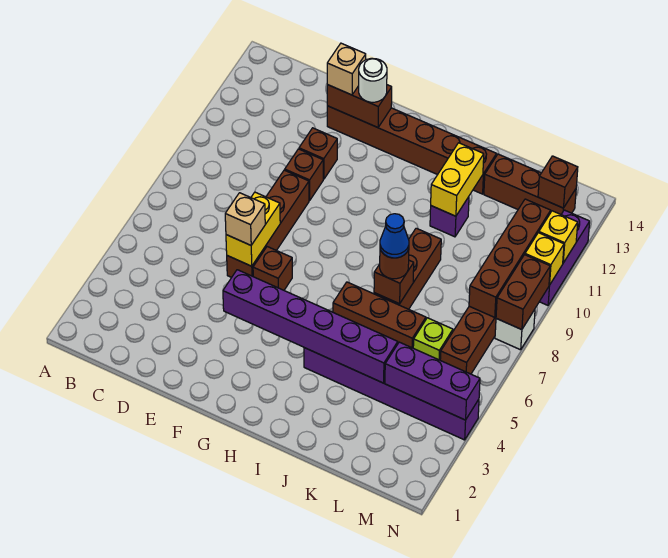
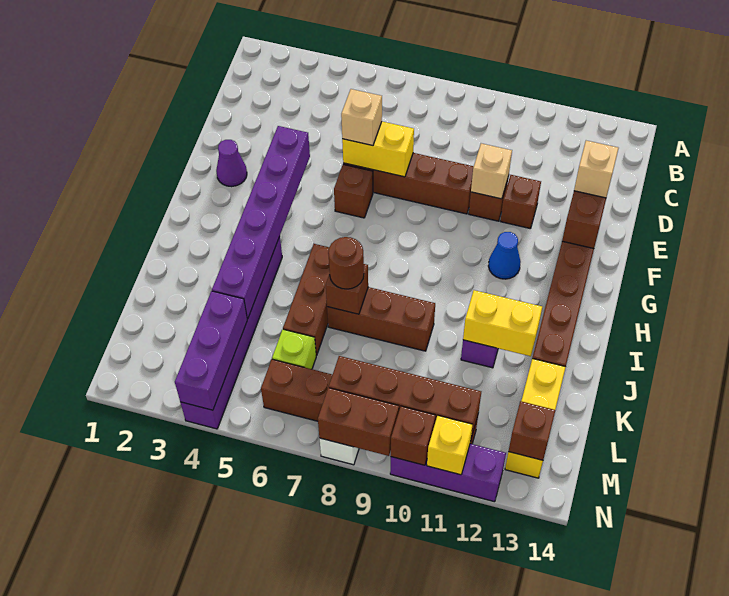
none -> tan brick E10 level 2
none -> purple cone F2 level 1
white round brick F13 level 3 -> none
blue cone J7 level 4 -> blue cone G11 level 1
brown brick K13:M13 level 1 -> yellow brick K13:M13 level 1
yellow brick N10 level 2 -> brown brick N10 level 2

